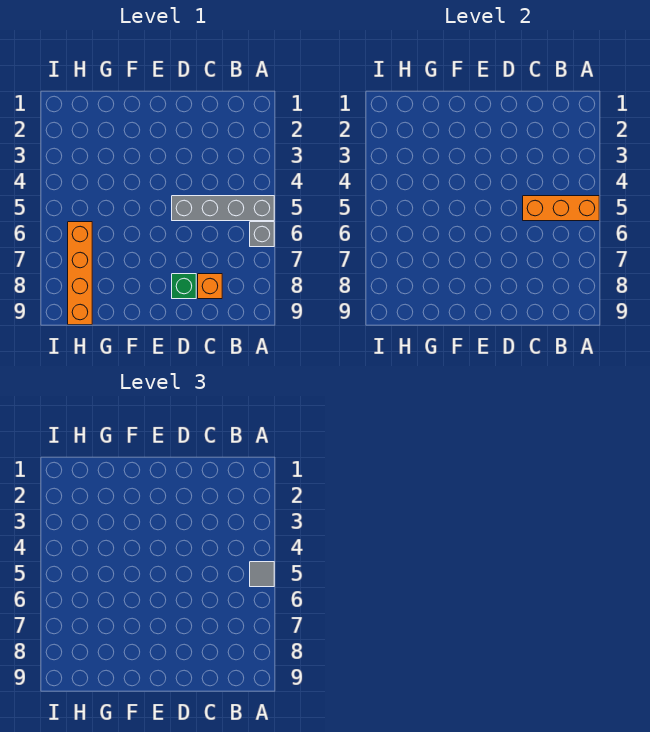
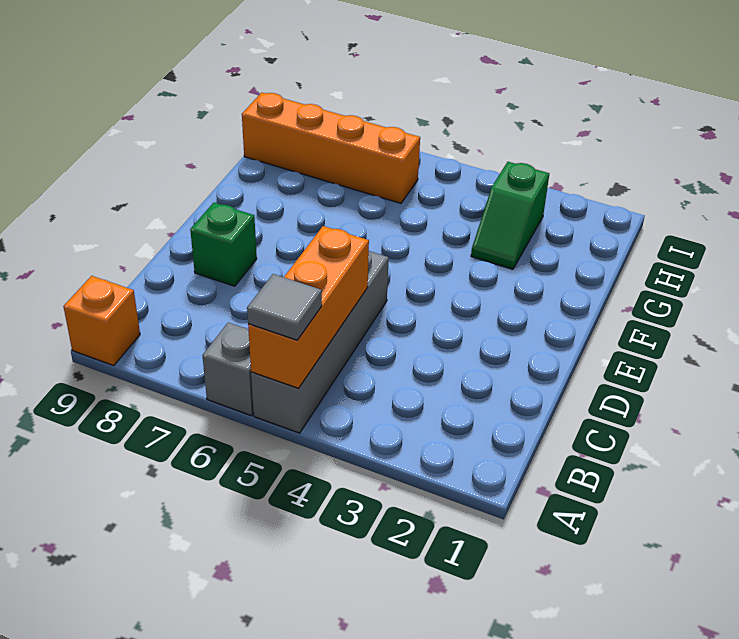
orange brick C8 level 1 -> orange brick A9 level 1
none -> green slope G3:H3 level 1 top H

